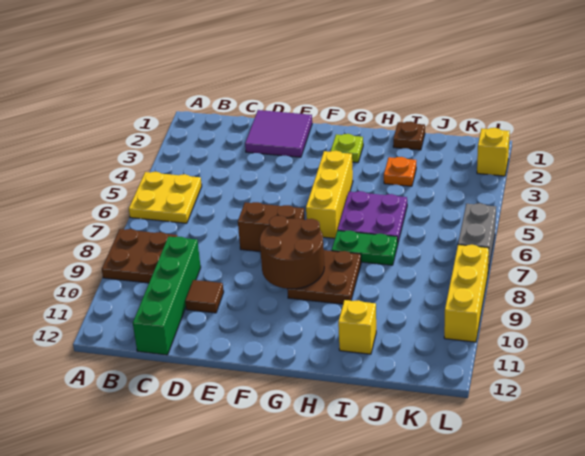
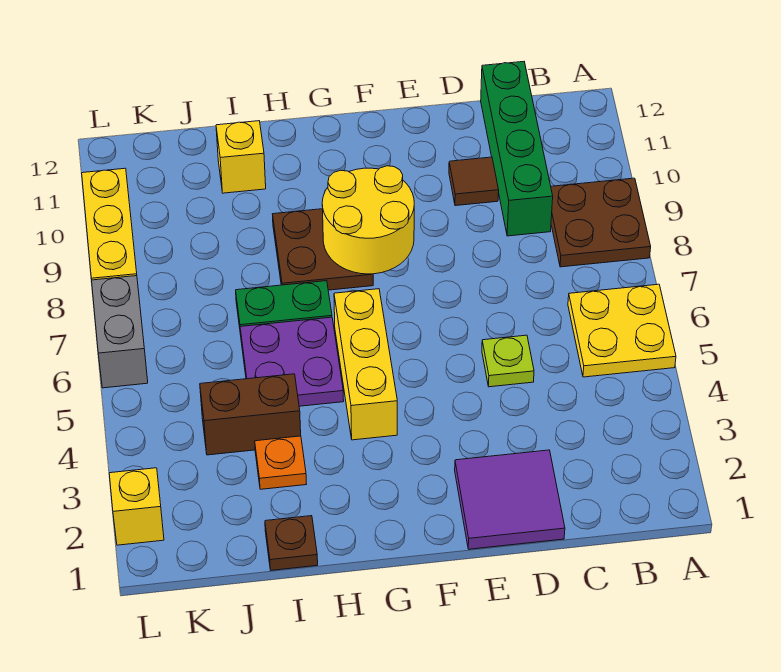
brown brick E7:F7 level 1 -> brown brick I4:J4 level 1
brown round brick F8:G9 level 2 -> yellow round brick F8:G9 level 2
lime plate G2 level 1 -> lime plate D5 level 1

